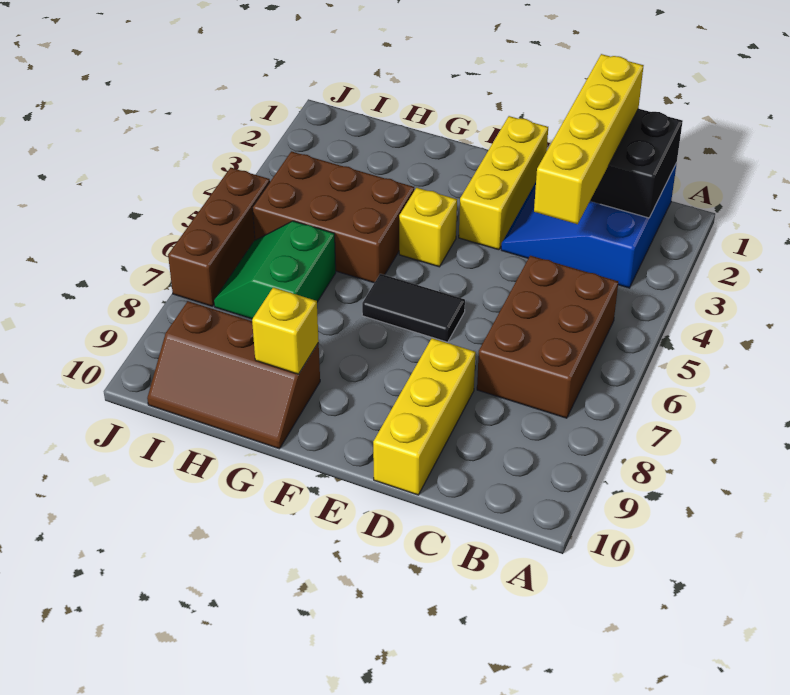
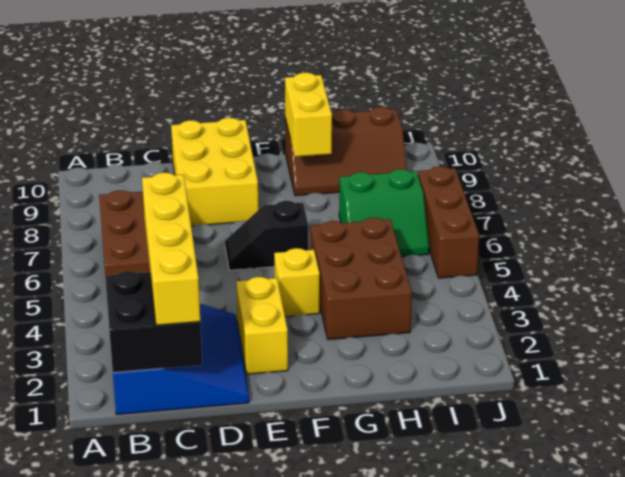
yellow brick D8:D10 level 1 -> yellow brick D8:E10 level 1
yellow brick E1:E3 level 1 -> yellow brick E2:E3 level 1
black tile E6:F6 level 1 -> black slope E6:F6 level 1 top F
brown brick G4:I5 level 1 -> brown brick G3:H5 level 1
brown slope G9:I10 level 1 top 9 -> brown slope G9:I10 level 1 top 10
yellow brick G9 level 2 -> yellow brick G9:G10 level 2
green slope H6:I7 level 1 top H -> green slope H6:I7 level 1 top 7

